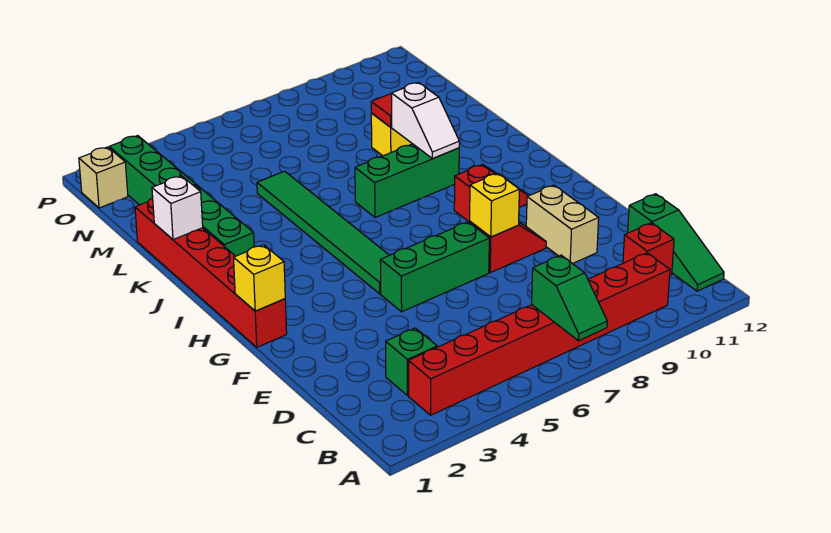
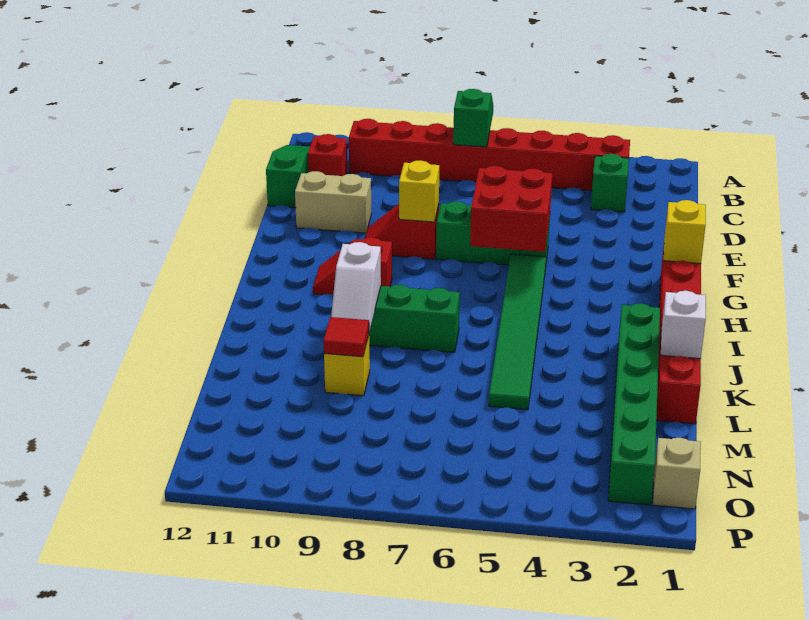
tan brick E10:F10 level 1 -> tan brick E10:E11 level 1
none -> red brick F5:G6 level 2
white slope J9:K9 level 2 top K -> white slope J9:K9 level 2 top J

